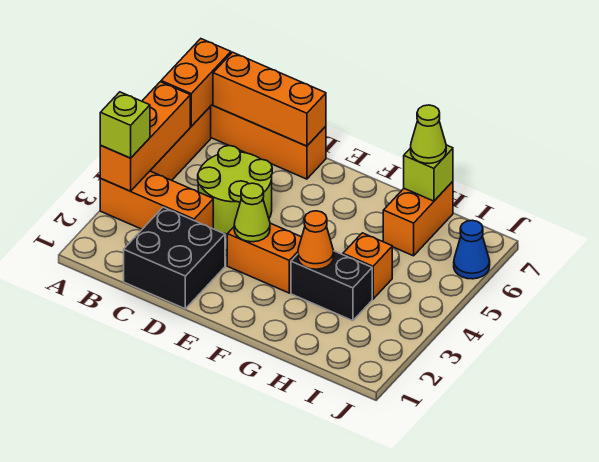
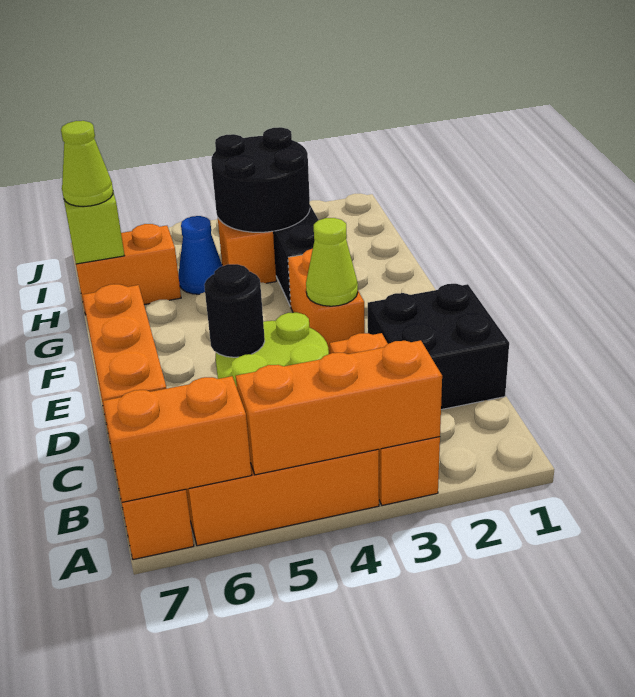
lime brick A3 level 3 -> none
none -> black round brick D5 level 2
orange cone G3 level 2 -> none
none -> black round brick H3:I4 level 2
blue cone J6 level 1 -> blue cone H5 level 1

